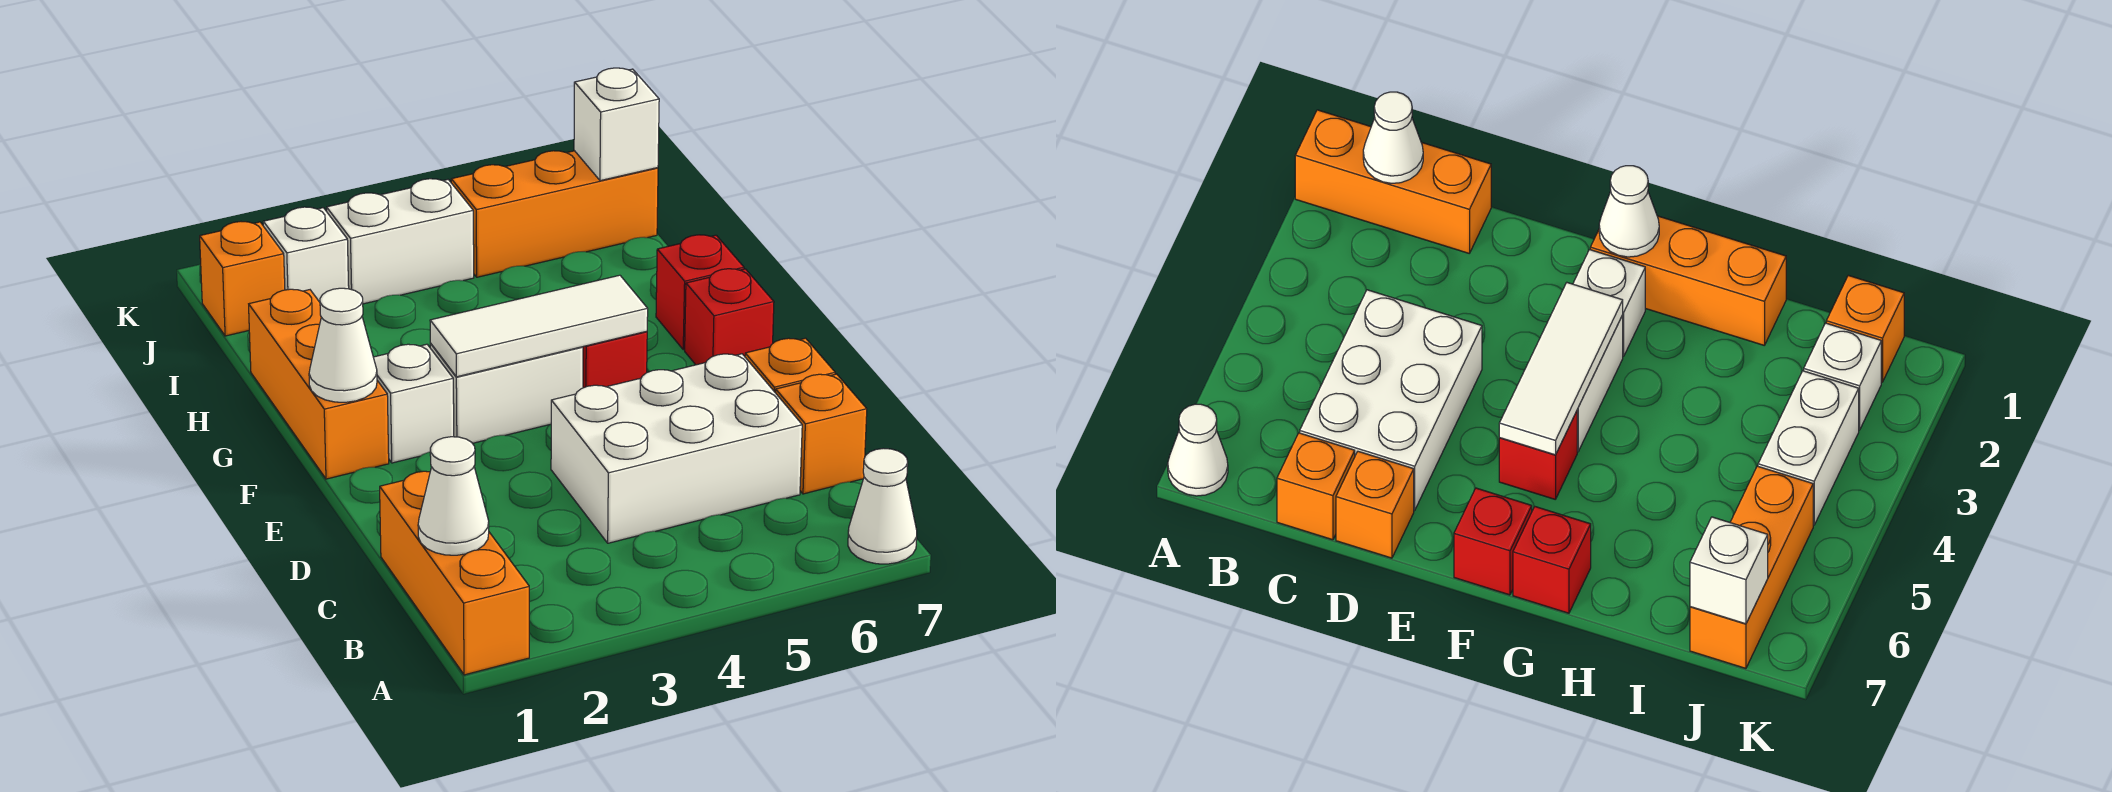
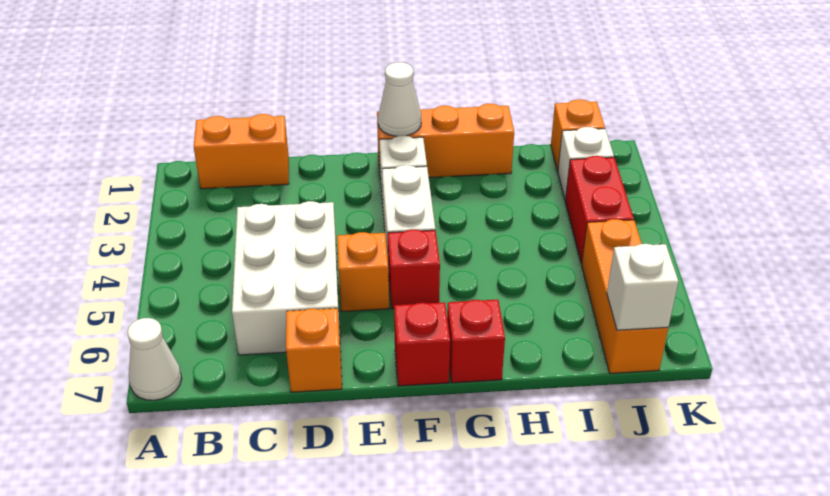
orange brick A1:C1 level 1 -> orange brick B1:C1 level 1
white cone B1 level 2 -> none
orange brick C7 level 1 -> orange brick E5 level 1
white tile F3:F5 level 2 -> none
white brick J3:J4 level 1 -> red brick J3:J4 level 1

